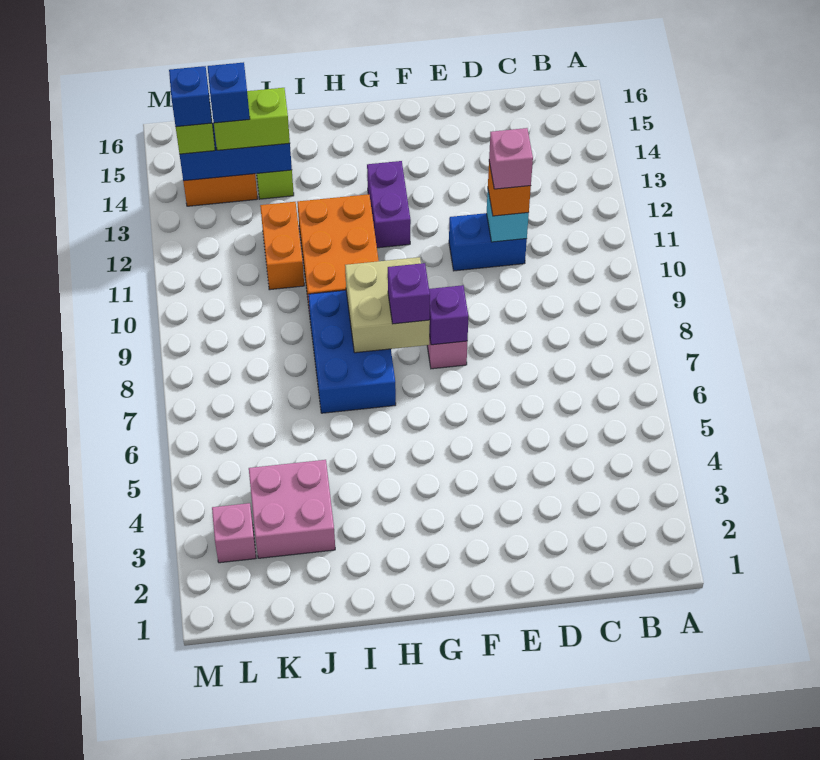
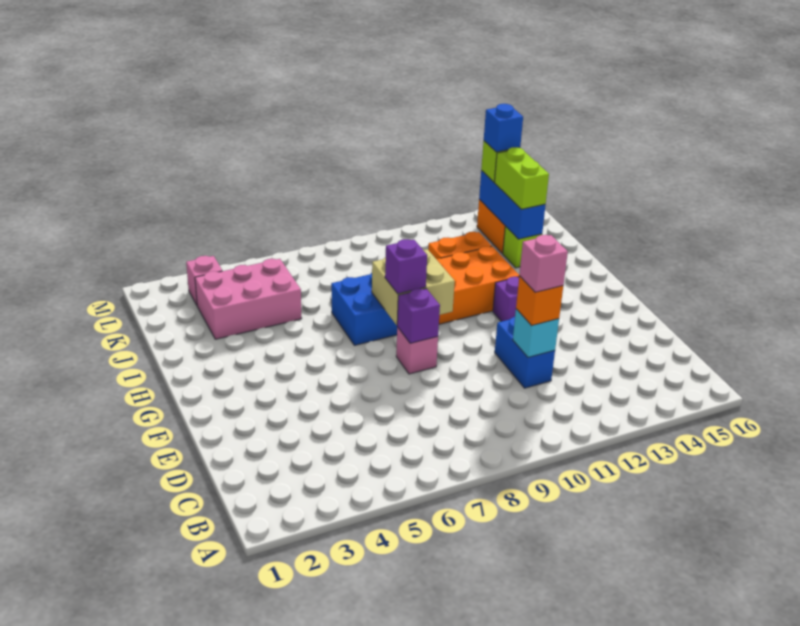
pink brick J3:K4 level 1 -> pink brick J3:K5 level 1
blue brick K14 level 4 -> none

